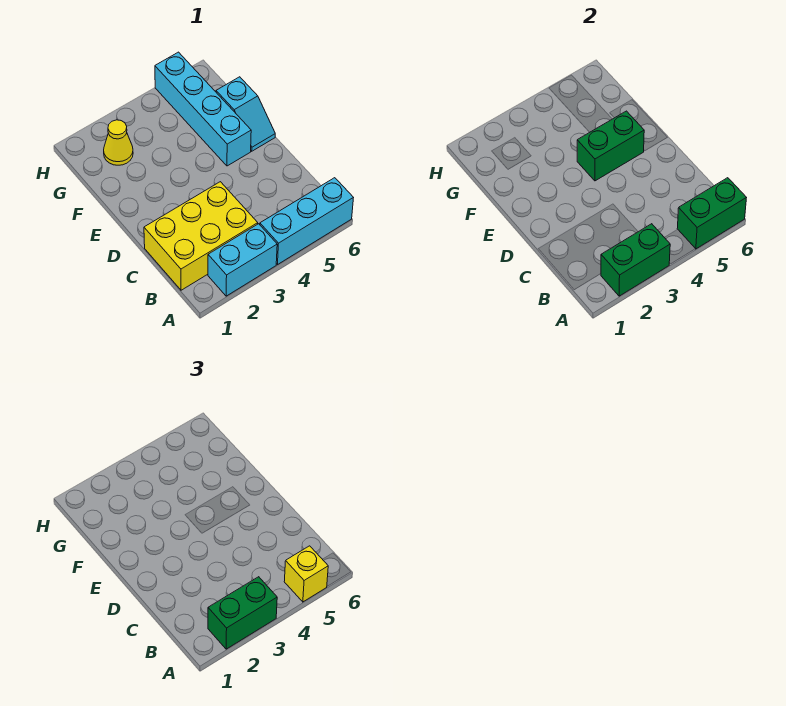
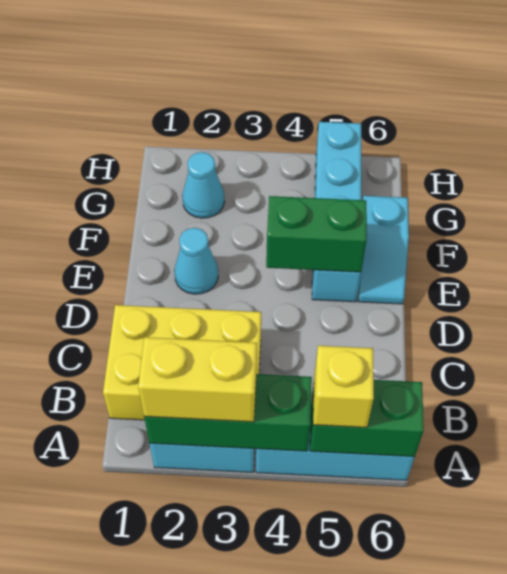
green brick A2:A3 level 2 -> green brick A2:A4 level 2
green brick A2:A3 level 3 -> yellow brick A2:A3 level 3
none -> cyan cone E2 level 1
yellow cone G2 level 1 -> cyan cone G2 level 1

